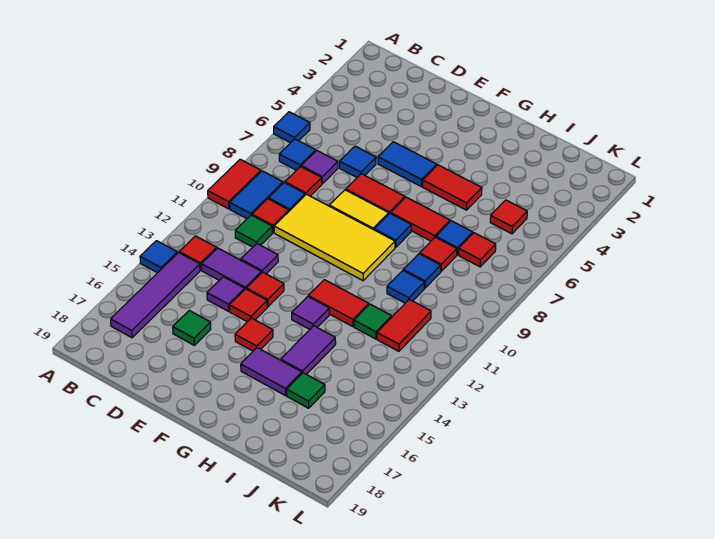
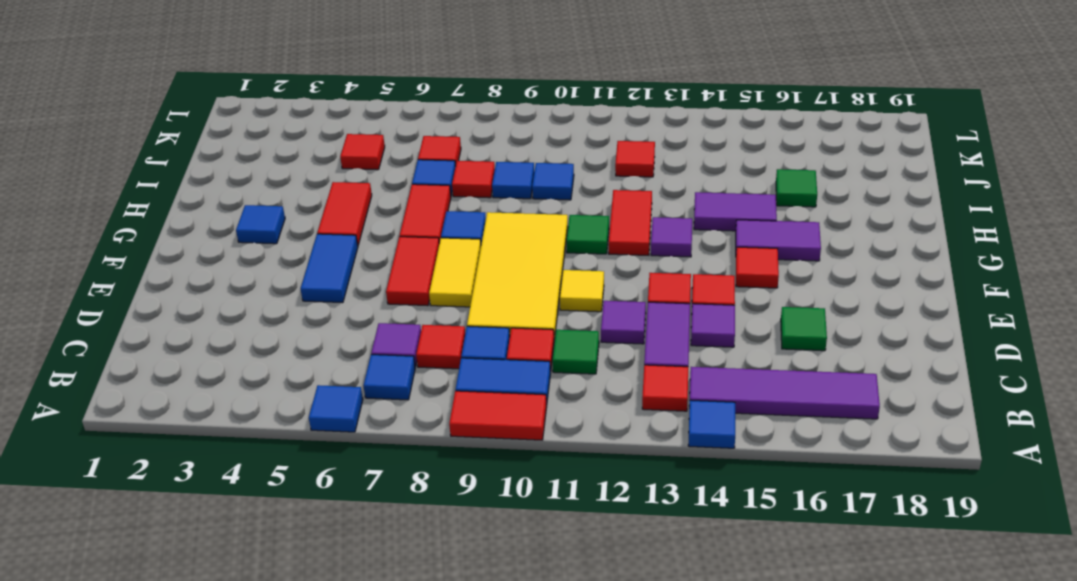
blue tile D6 level 1 -> blue tile G3 level 1
none -> yellow tile E11 level 1
purple tile G16:H16 level 1 -> purple tile G15:G16 level 1
green tile I12 level 1 -> green tile G11 level 1
red tile J11:J12 level 1 -> red tile J12 level 1

